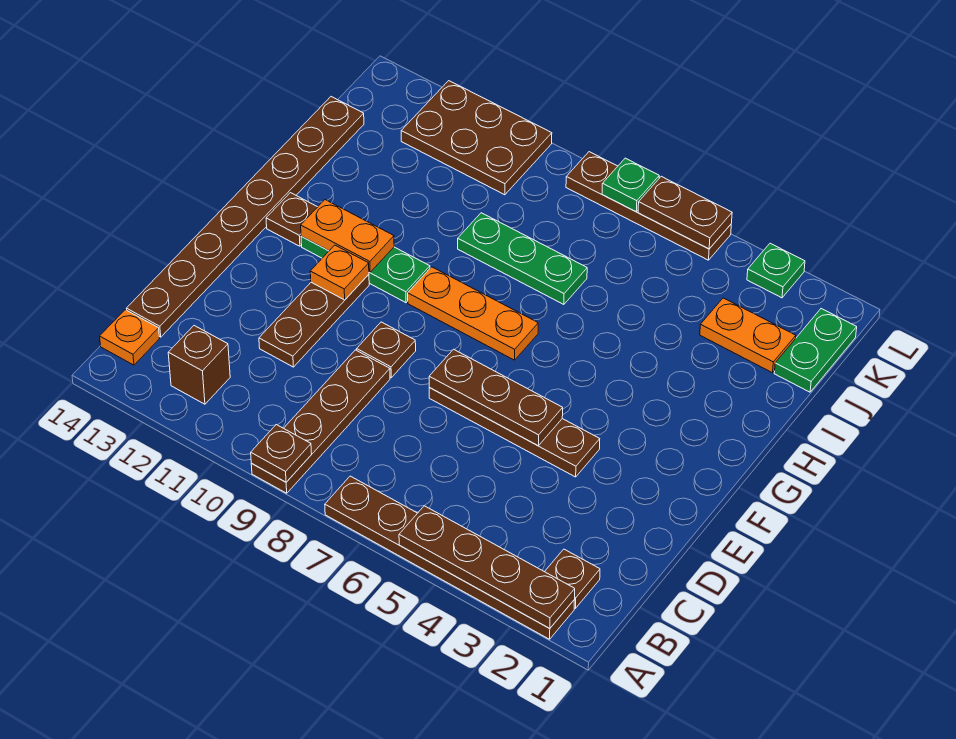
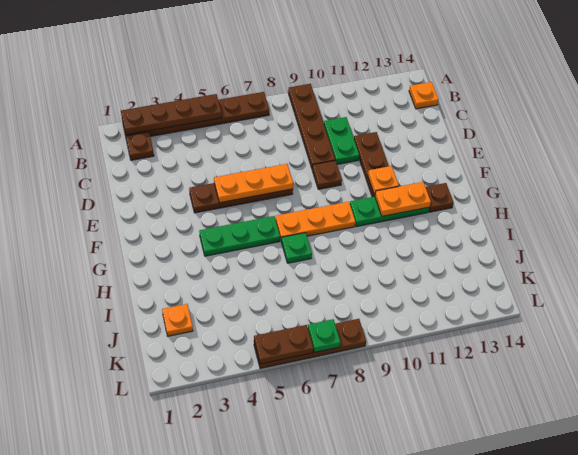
brown plate A9 level 2 -> none
brown brick B12 level 1 -> none
brown plate C14:J14 level 1 -> none
brown plate E5:E7 level 2 -> orange plate E5:E7 level 2
green plate I7:I9 level 1 -> green plate G4:G6 level 1
green plate J1:K1 level 1 -> green plate C10:D10 level 1
orange plate J2:J3 level 1 -> orange plate J2 level 1
brown plate K10:L12 level 1 -> none
green plate L3 level 1 -> green plate H7 level 1

